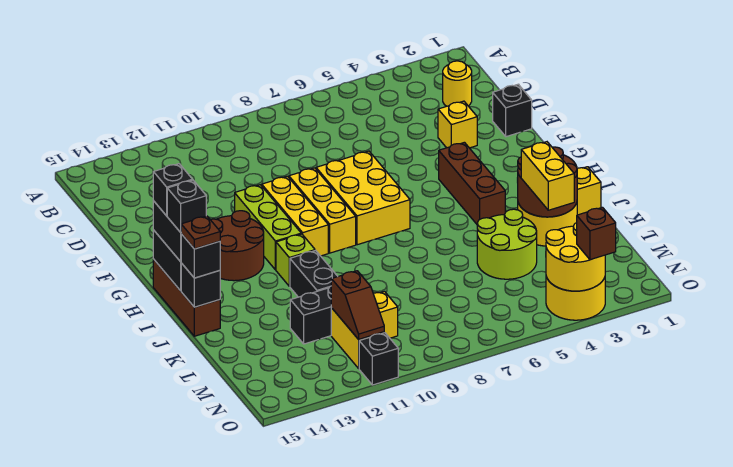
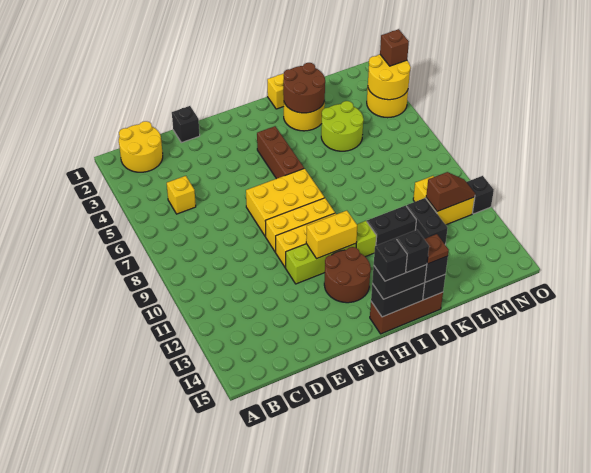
yellow round brick C2 level 1 -> yellow round brick B1:C2 level 1
yellow brick E3 level 1 -> yellow brick C5 level 1
brown brick G4:I4 level 1 -> brown brick H4:H6 level 1
yellow brick K3:L3 level 3 -> yellow brick G11:H11 level 2

